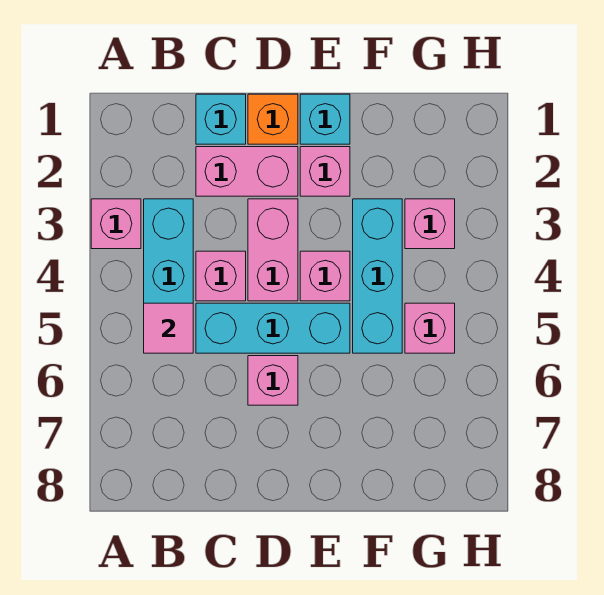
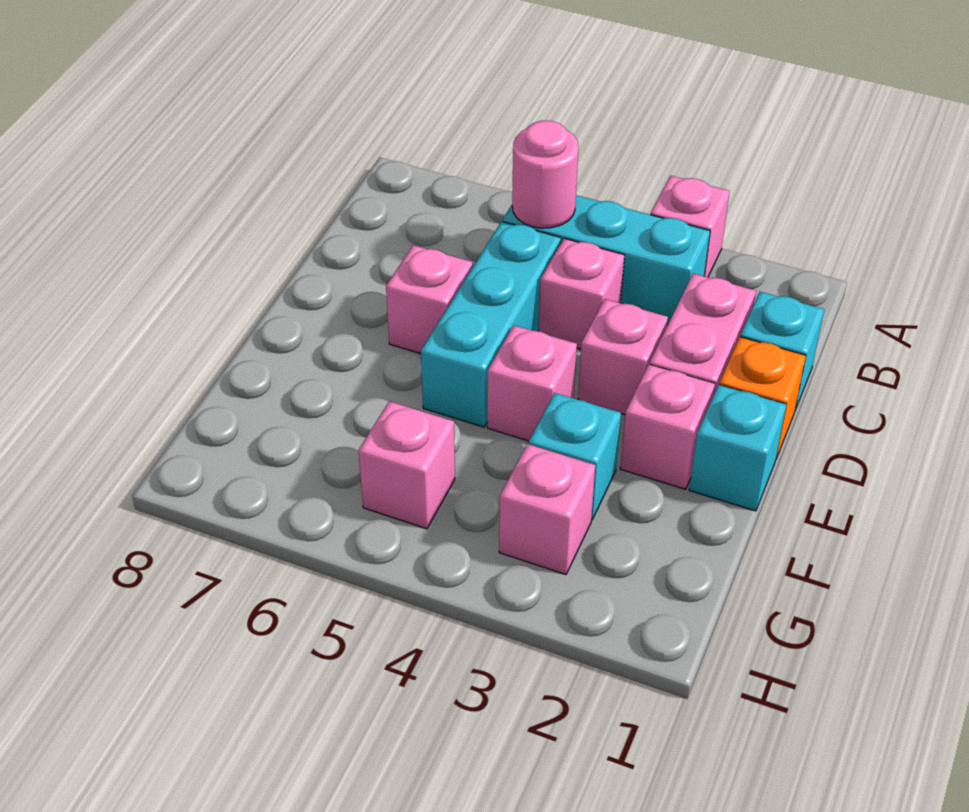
pink tile B5 level 2 -> pink round brick B5 level 2
pink brick D3:D4 level 1 -> pink brick D3 level 1
cyan brick F3:F5 level 1 -> cyan brick F3 level 1

